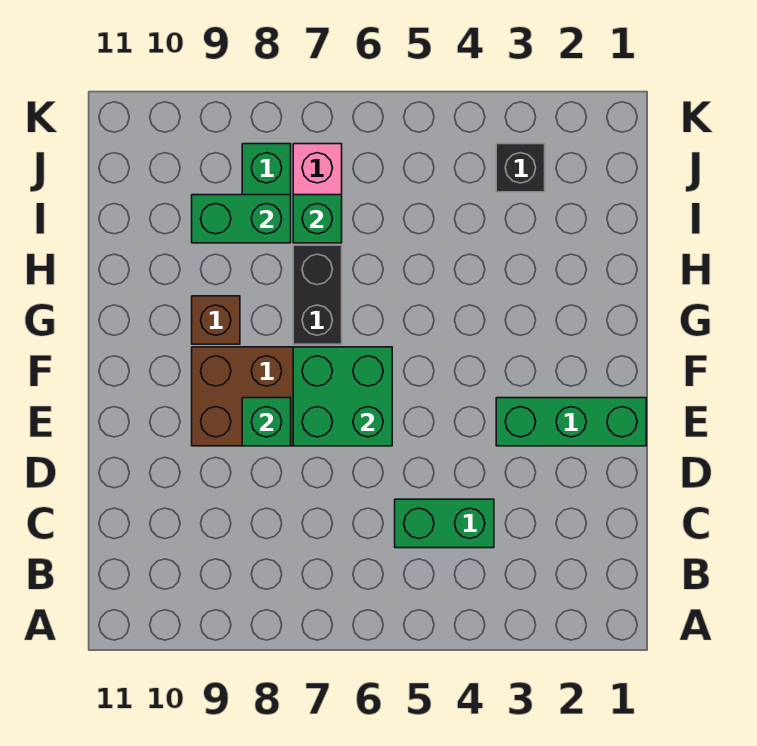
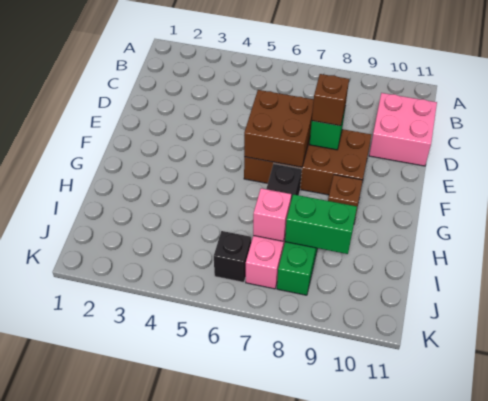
green brick C4:C5 level 1 -> none
none -> pink brick C10:D11 level 1
green brick E1:E3 level 1 -> none
green brick E6:F7 level 2 -> brown brick E6:F7 level 2
none -> brown brick E8 level 3
green brick I7 level 2 -> pink brick I7 level 2
black brick J3 level 1 -> black brick J6 level 1

